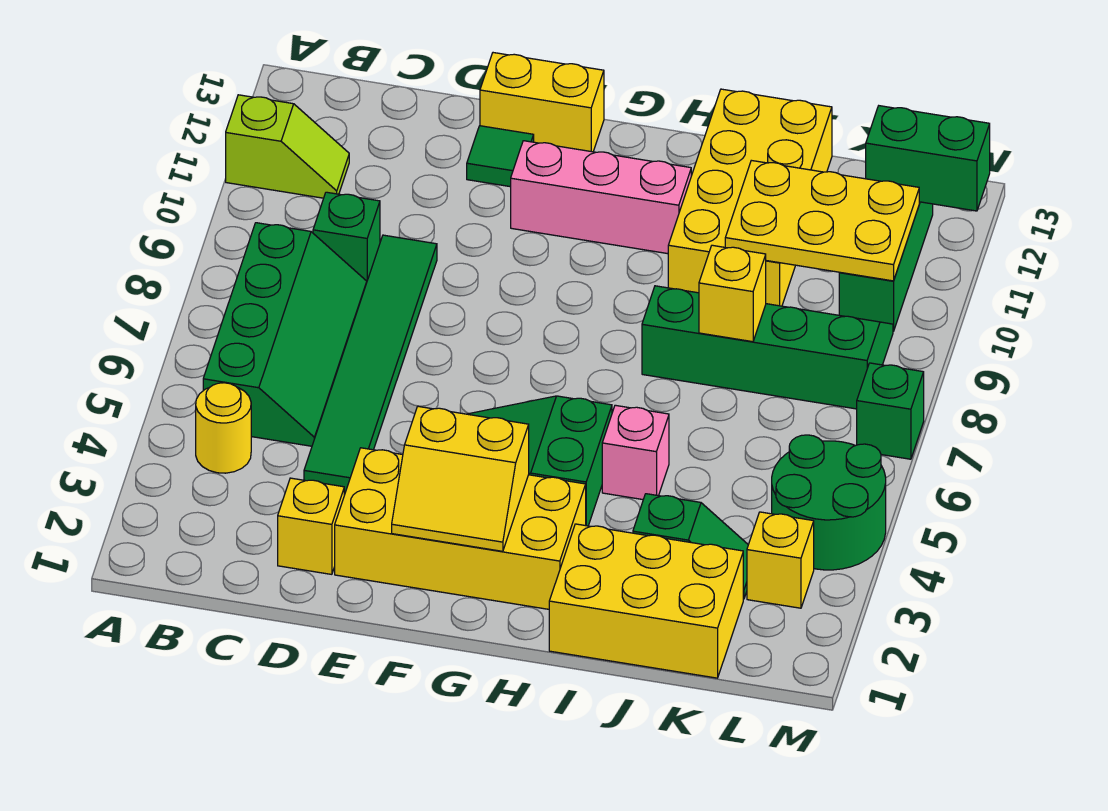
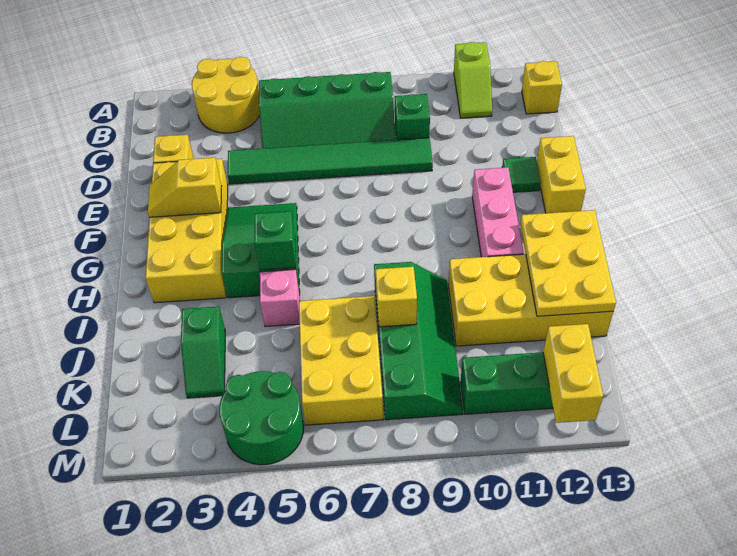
yellow round brick B4 level 1 -> yellow round brick A3:B4 level 1
yellow slope F2:G3 level 2 top 3 -> yellow slope F2:F3 level 2 top 3
yellow brick I1:K2 level 1 -> yellow brick J6:L7 level 1
yellow plate J10:L11 level 2 -> yellow plate H12:J13 level 2
yellow brick L3 level 1 -> yellow brick B13 level 1
green brick L12:M12 level 2 -> yellow brick L12:M12 level 2
green brick M7 level 1 -> green brick H5 level 2

